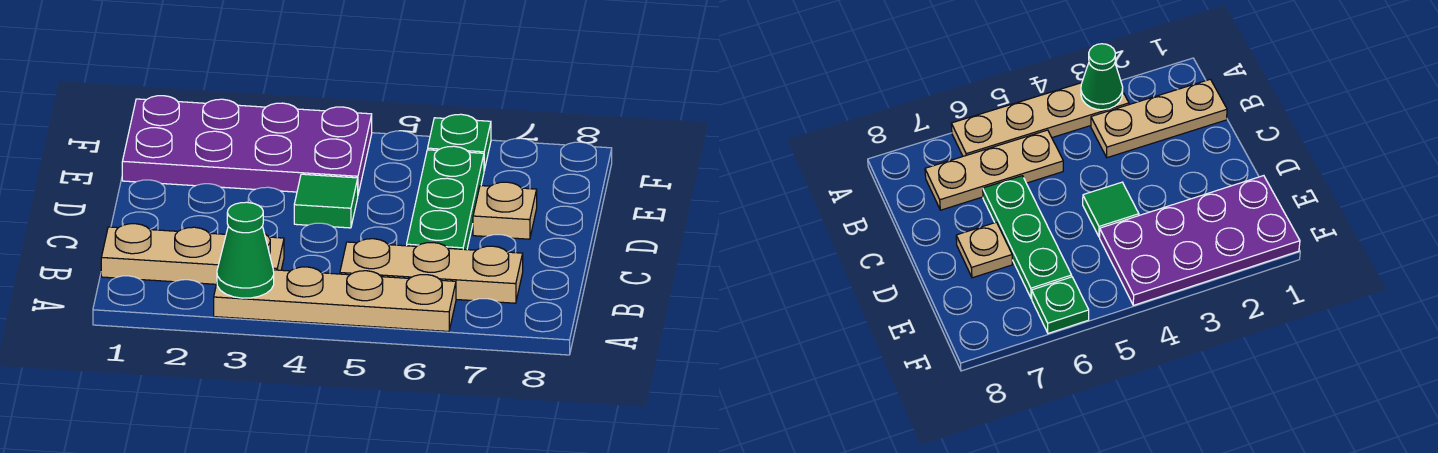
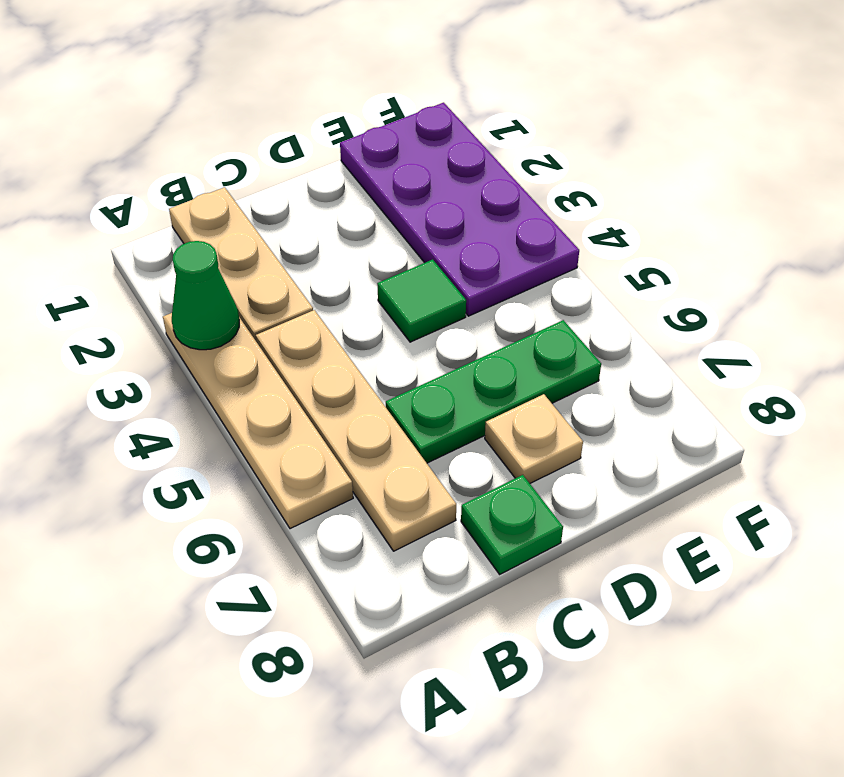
tan plate B5:B7 level 1 -> tan plate B4:B7 level 1
green plate F6 level 1 -> green plate C8 level 1

